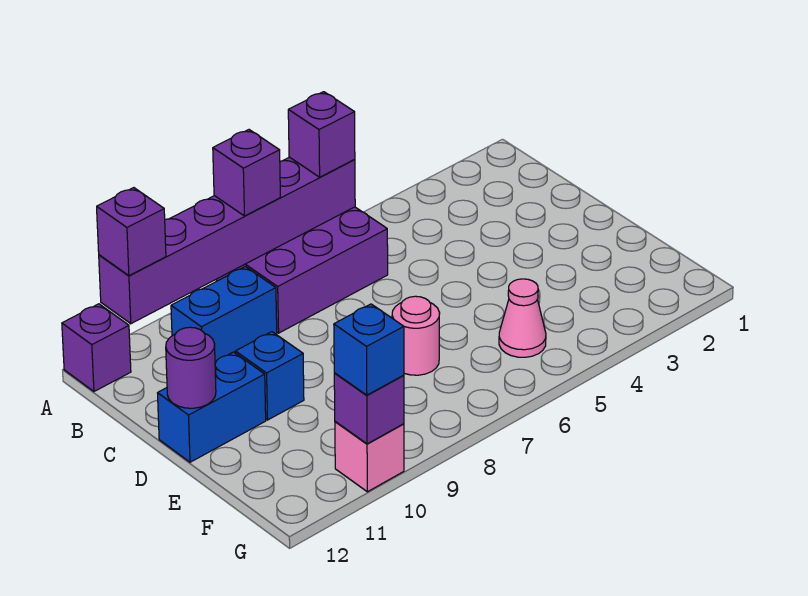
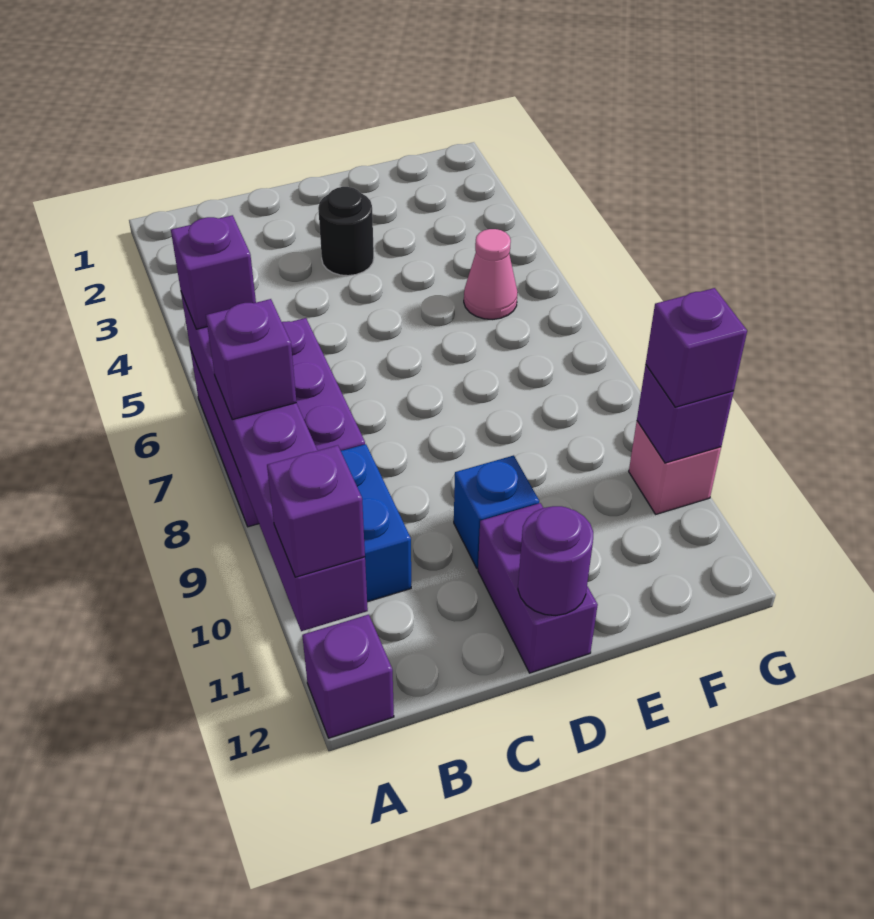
none -> black round brick D3 level 1
blue brick D11:D12 level 1 -> purple brick D11:D12 level 1
pink round brick E7 level 1 -> none
blue brick G10 level 3 -> purple brick G10 level 3

